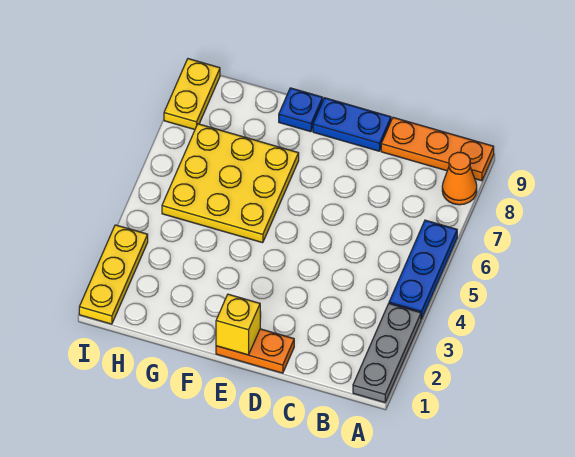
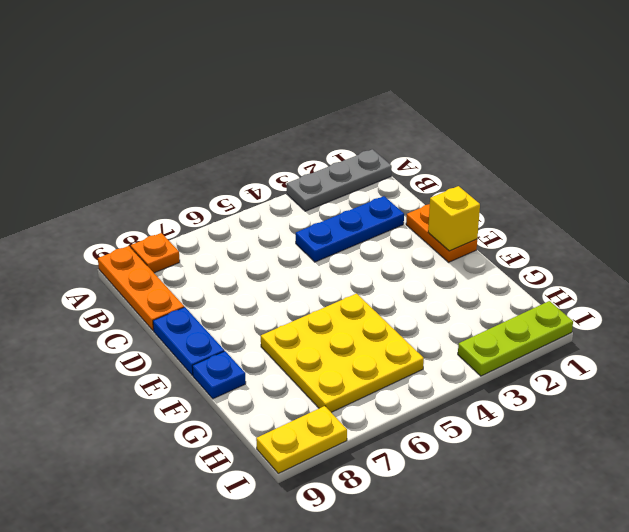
blue plate A4:A6 level 1 -> blue plate C2:C4 level 1
orange cone A8 level 1 -> orange plate A8 level 1
yellow plate I1:I3 level 1 -> lime plate I1:I3 level 1

